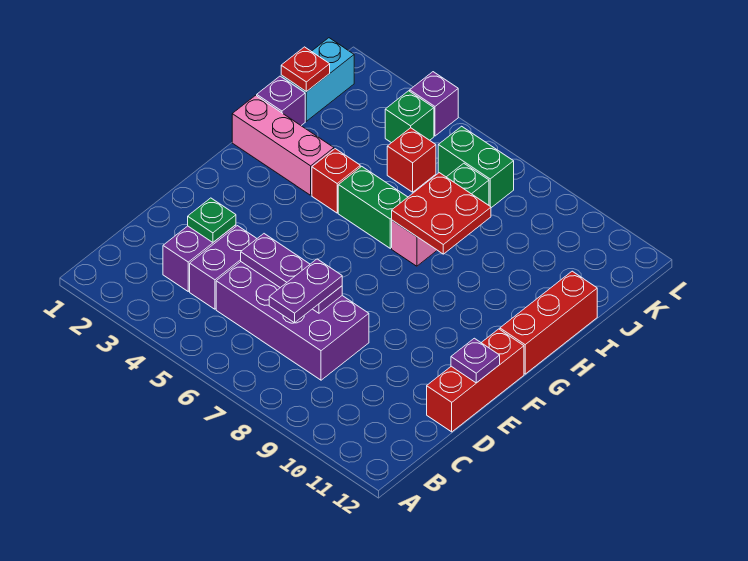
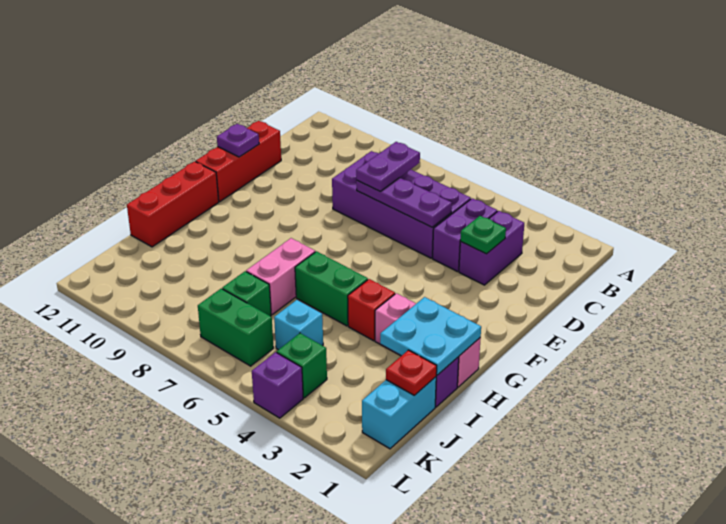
none -> cyan plate H1:I2 level 2
red plate H7:I8 level 2 -> none
red brick J5 level 1 -> cyan brick J5 level 1

